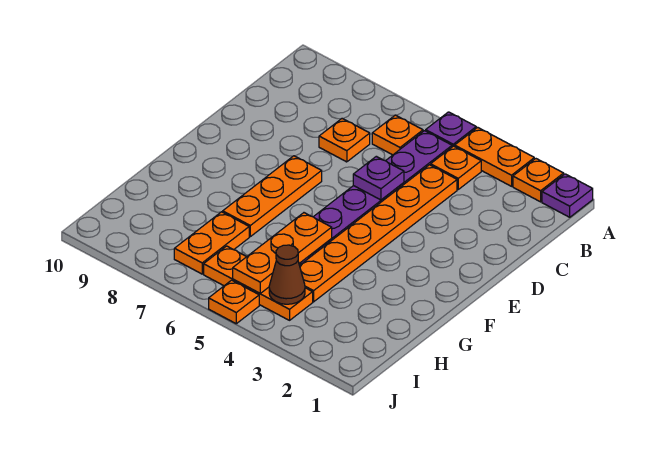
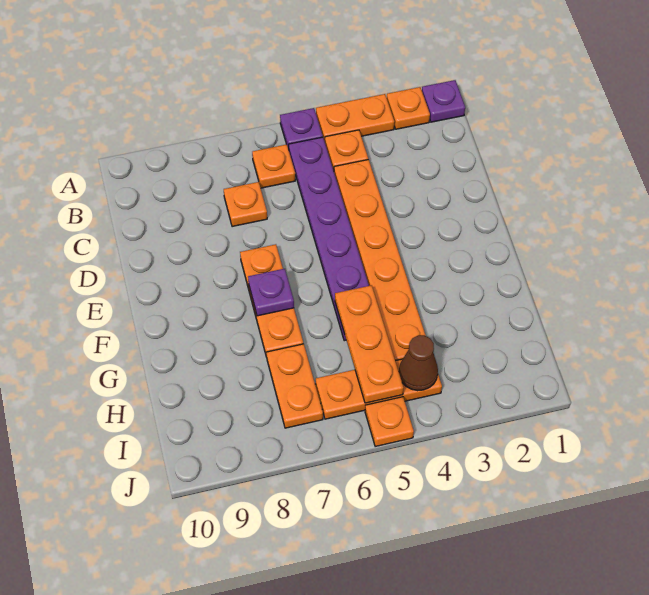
purple plate D5 level 2 -> purple plate F7 level 2

